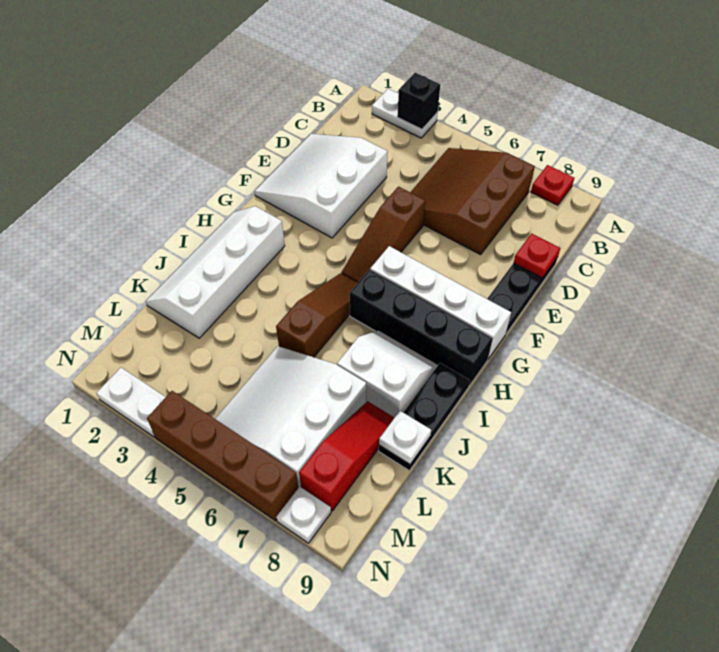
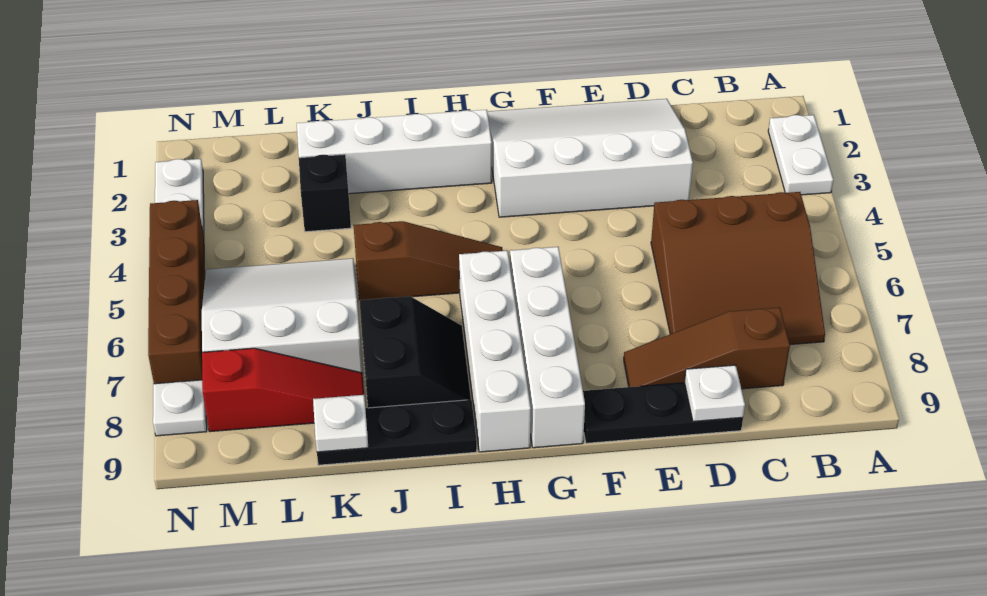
black brick A3 level 2 -> black brick K3 level 1
red plate A8 level 1 -> none
brown slope B5:D7 level 1 top 7 -> brown slope B5:D7 level 1 top 5
white slope D1:F3 level 1 top 3 -> white slope D1:G3 level 1 top 3
red plate D9 level 2 -> white plate D9 level 2
brown slope E5:G5 level 1 top E -> brown slope C8:E8 level 1 top C
black brick H6:H9 level 1 -> white brick H6:H9 level 1
white slope I7:J8 level 1 top J -> black slope I7:J8 level 1 top J

